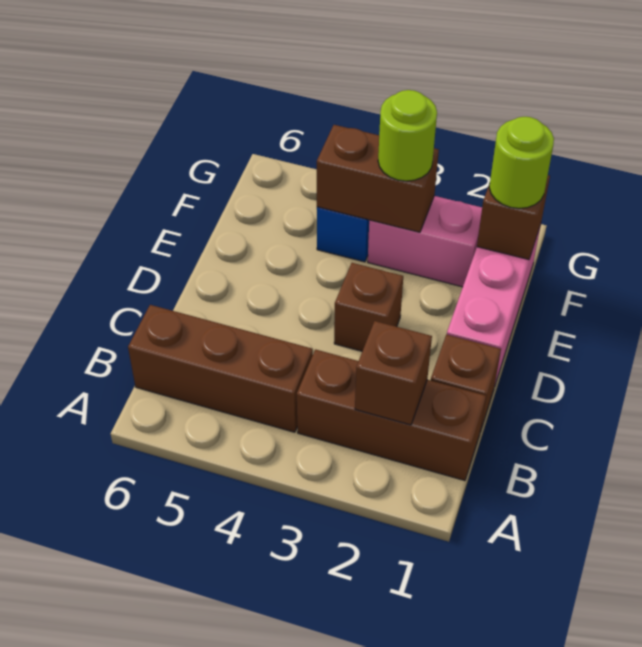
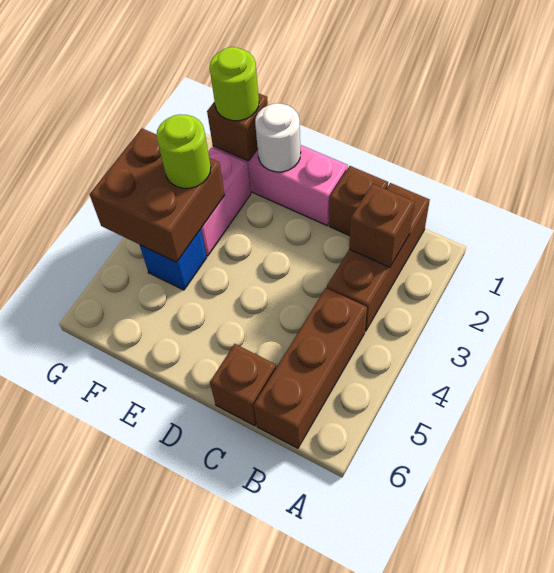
brown brick D3 level 1 -> brown brick C6 level 1
none -> white round brick E1 level 2
brown brick F3:F4 level 2 -> brown brick F3:G4 level 2

